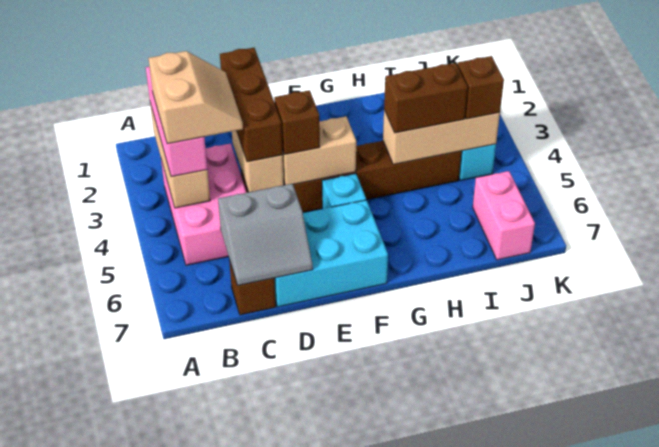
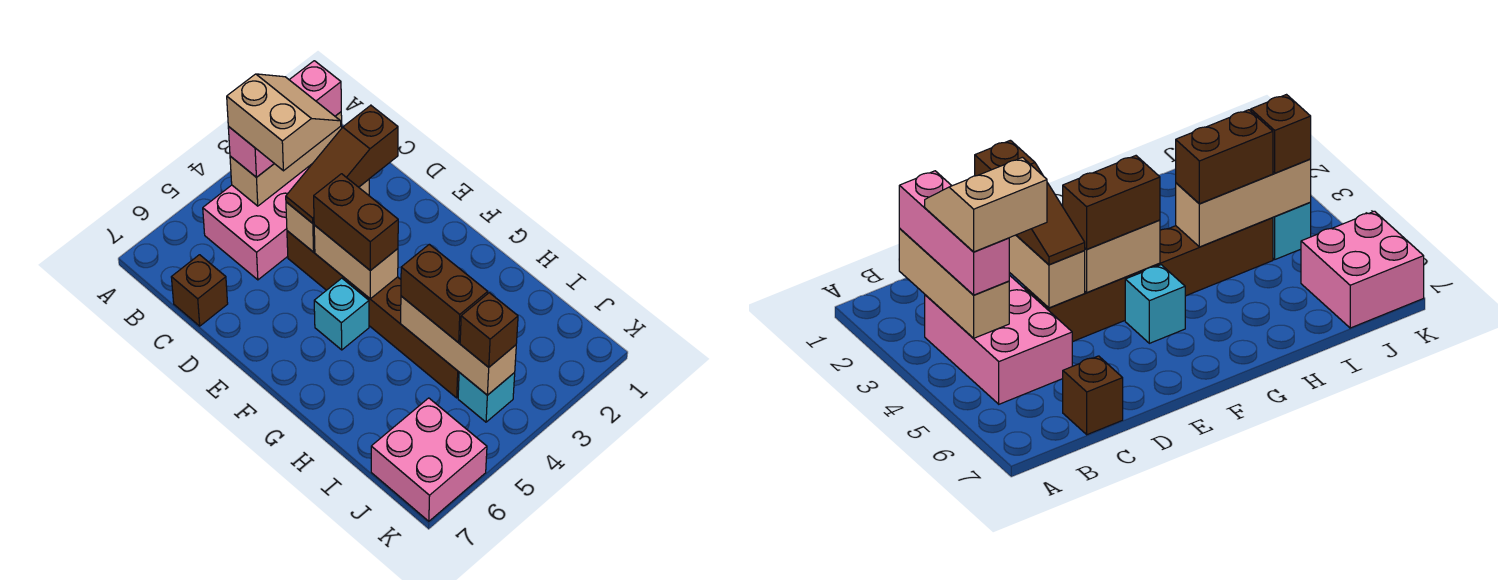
tan slope B3:C4 level 4 top B -> tan slope B3:C4 level 4 top 4
grey slope C6:D7 level 2 top 6 -> none
brown brick D2:D4 level 3 -> brown slope D2:D4 level 3 top 2
cyan brick D6:F7 level 1 -> none
brown brick E4 level 3 -> brown brick E4:F4 level 3
pink brick J6:J7 level 1 -> pink brick J6:K7 level 1

